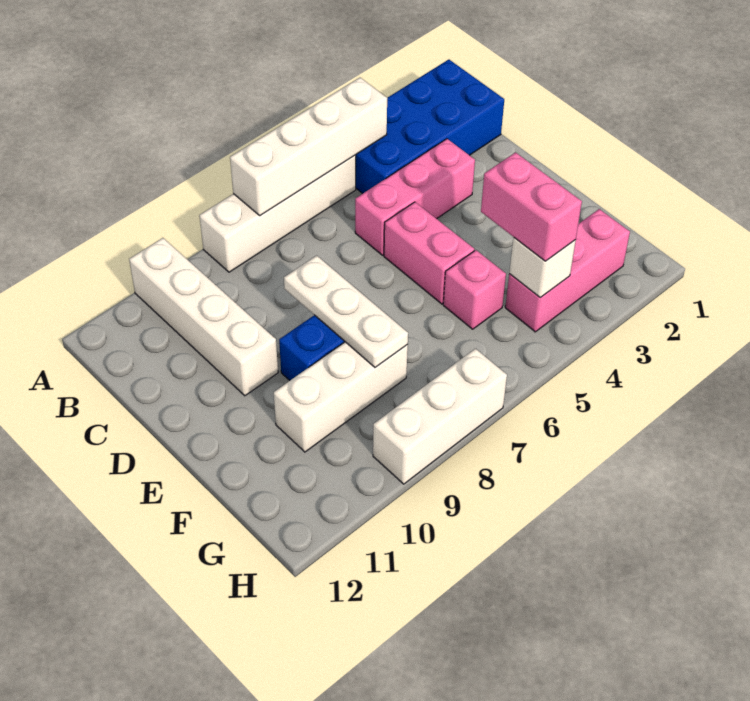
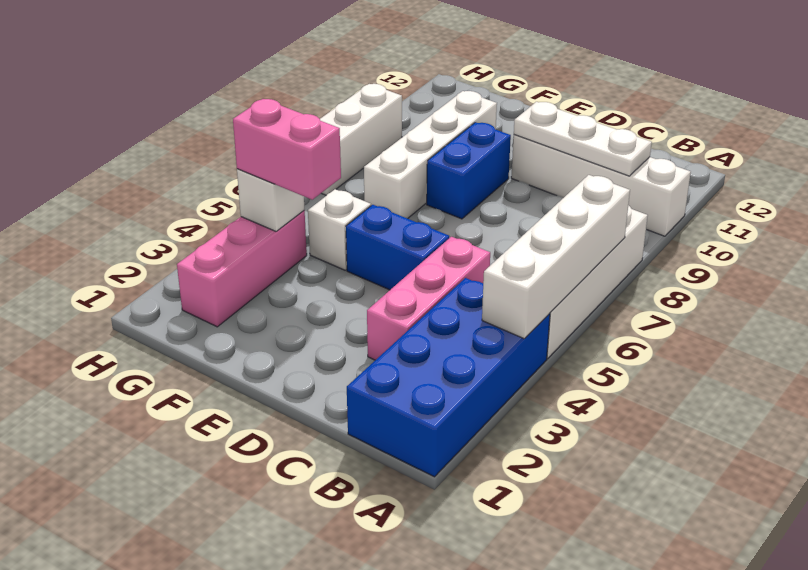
pink brick D5:E5 level 1 -> blue brick D5:E5 level 1
white plate D8:F8 level 2 -> white plate B10:D10 level 2
pink brick F5 level 1 -> white brick F5 level 1
white brick F8:F10 level 1 -> white brick F7:F10 level 1

